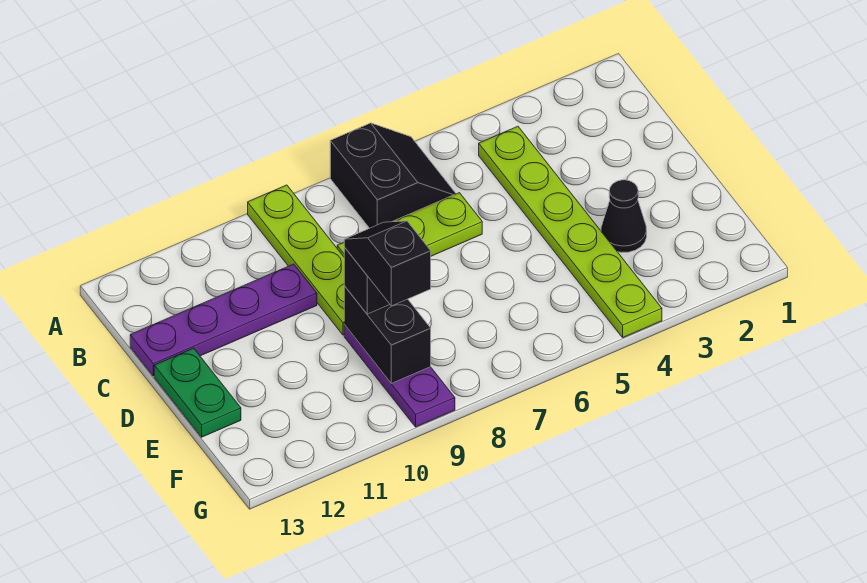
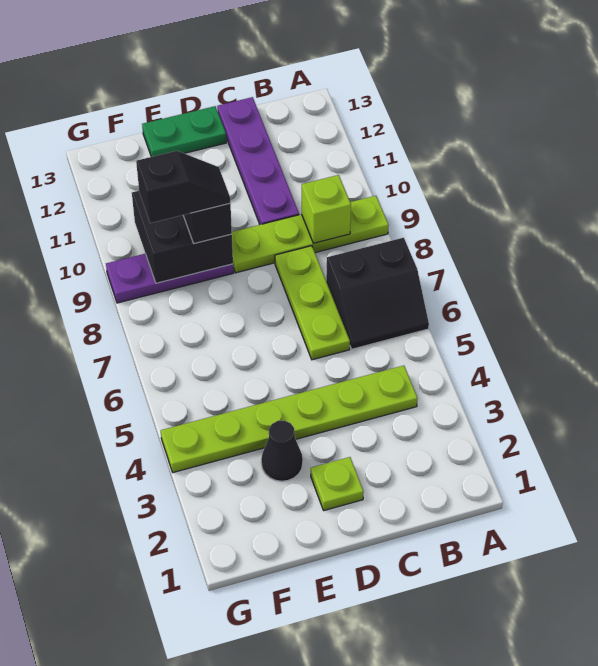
none -> lime brick B9 level 2
none -> lime plate D2 level 1
black brick E9:F9 level 2 -> black brick E9:F10 level 2

